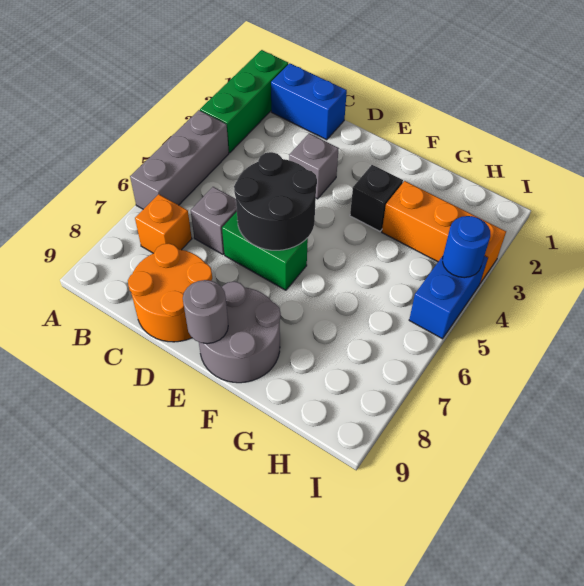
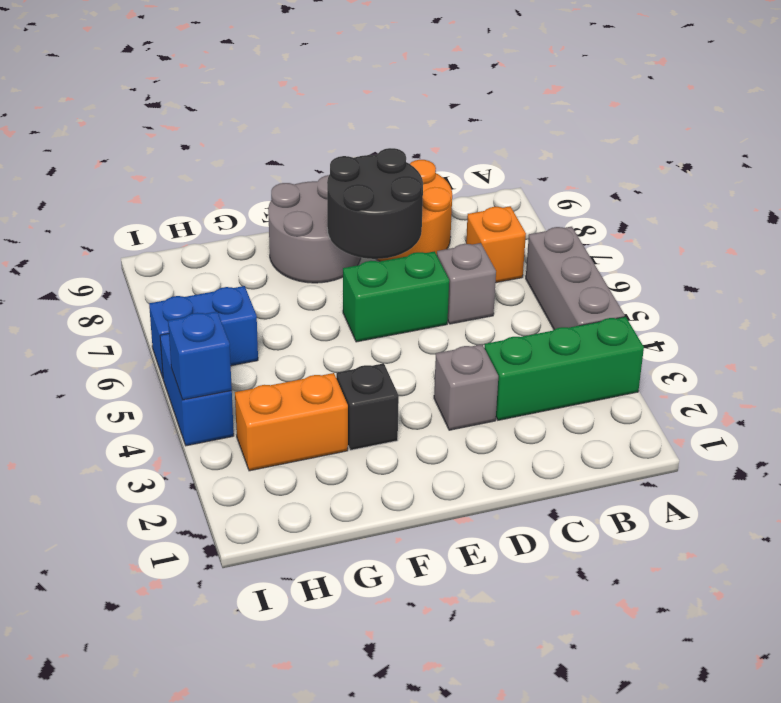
green brick A1:A3 level 1 -> green brick A3:C3 level 1
blue brick B1:C1 level 1 -> blue brick H6:I6 level 1
black round brick D5:E6 level 2 -> black round brick D7:E8 level 2
grey round brick E9 level 2 -> none
orange brick G3:I3 level 1 -> orange brick G3:H3 level 1
blue round brick I4 level 2 -> blue brick I4 level 2

